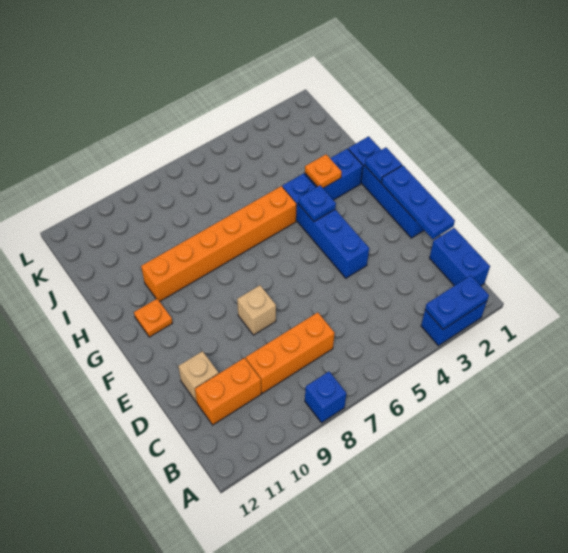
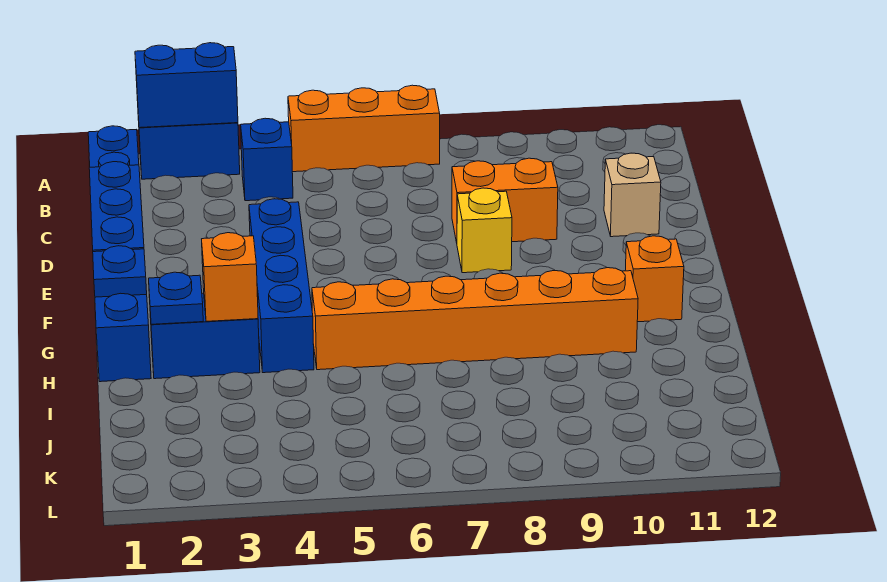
blue plate A2:A3 level 2 -> blue brick A2:A3 level 2
blue brick A8 level 1 -> blue brick B4 level 1
orange brick C7:C9 level 1 -> orange brick A5:A7 level 1
orange brick C10:C11 level 1 -> orange brick D8:D9 level 1
tan brick E8 level 1 -> yellow brick E8 level 1
blue plate G4 level 2 -> blue plate H2 level 2
orange plate G11 level 1 -> orange brick G11 level 1
orange plate H3 level 2 -> orange brick H3 level 2

